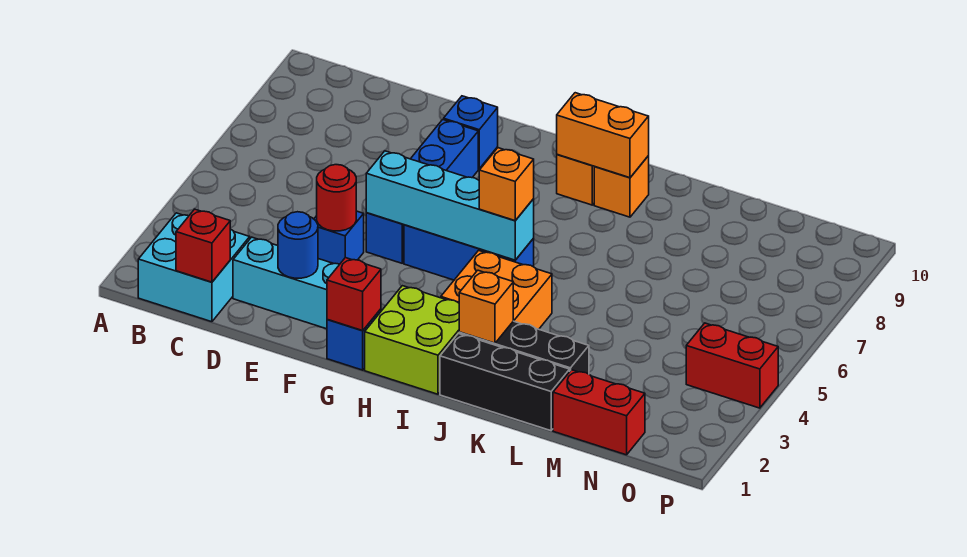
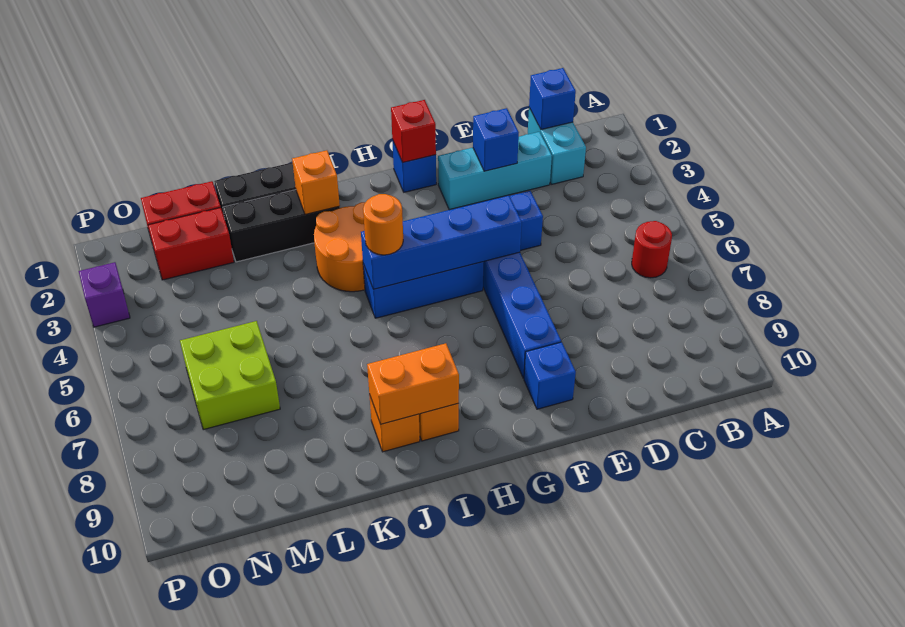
cyan brick B1:C2 level 1 -> cyan brick C1:C2 level 1
red brick C1 level 2 -> blue brick C1 level 2
blue round brick E2 level 2 -> blue brick E2 level 2
red round brick E4 level 2 -> red round brick B6 level 1
cyan brick F5:I5 level 2 -> blue brick F5:I5 level 2
lime brick H1:I2 level 1 -> lime brick M6:N7 level 1
orange brick I3:J4 level 1 -> orange round brick I3:J4 level 1
orange brick I5 level 3 -> orange round brick I5 level 3
red brick O4:P4 level 1 -> red brick M2:N2 level 1
none -> purple brick P3 level 1

